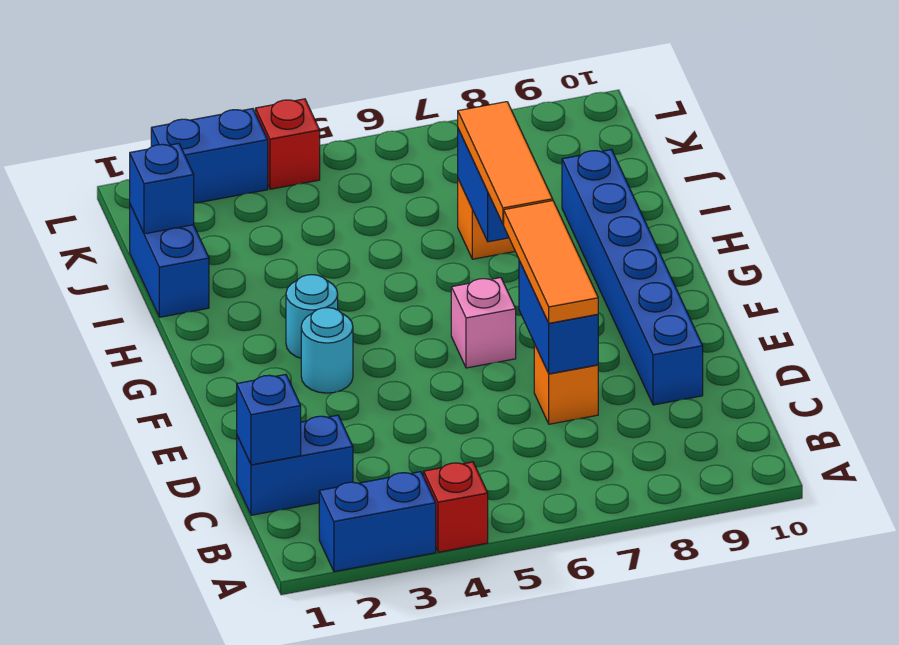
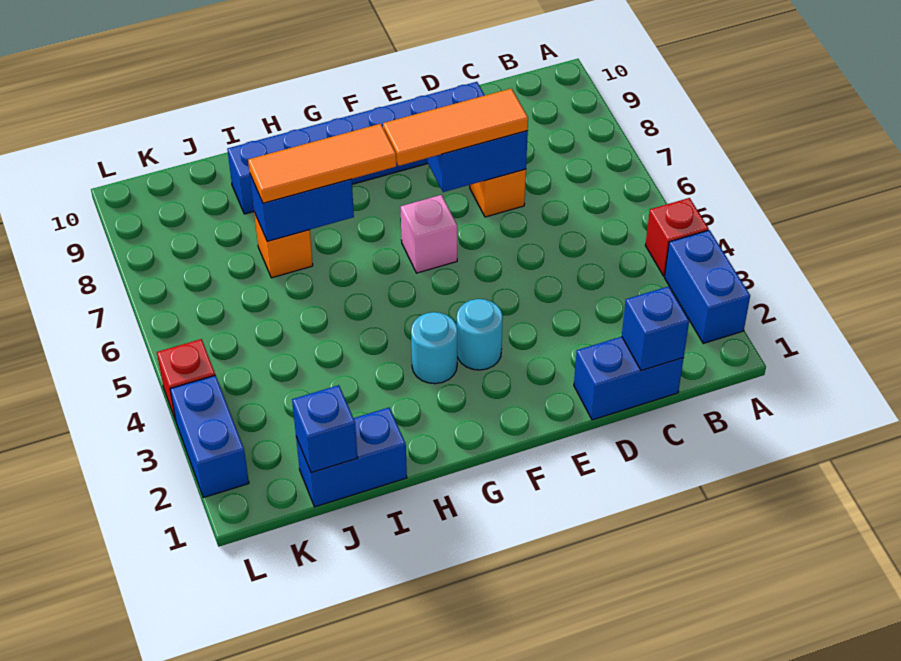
blue brick C1:C2 level 1 -> blue brick C1:D1 level 1

